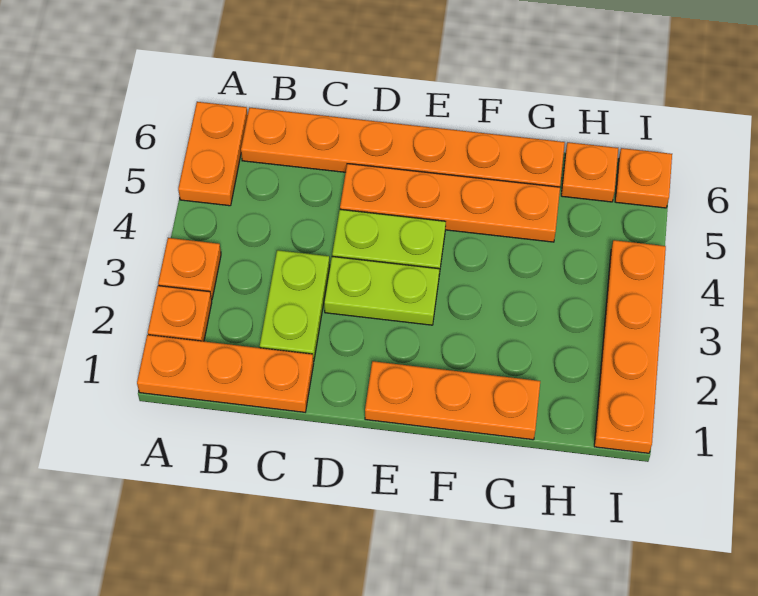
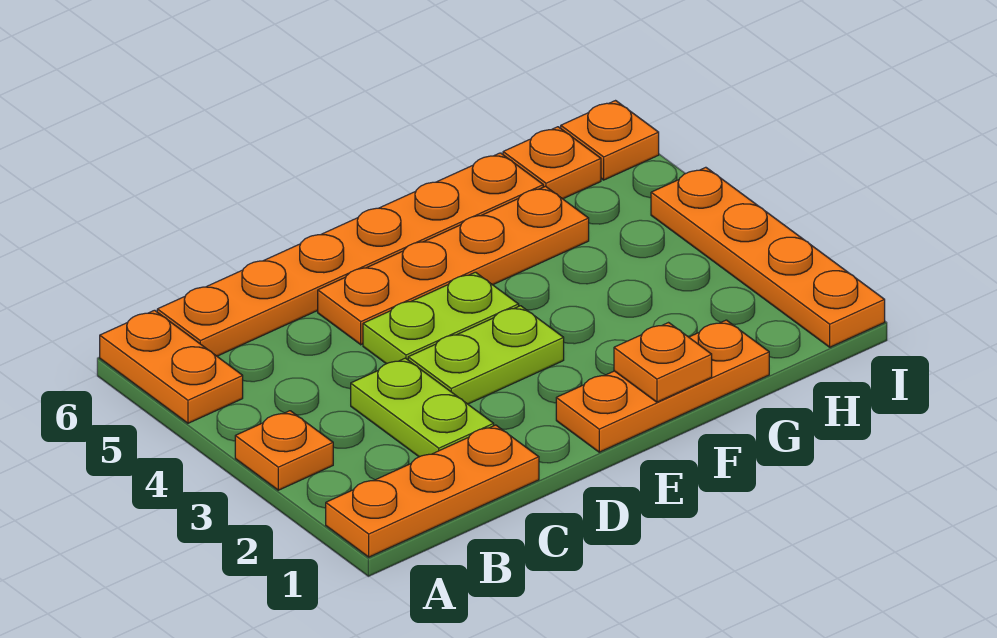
orange plate A2 level 1 -> orange plate F1 level 2

